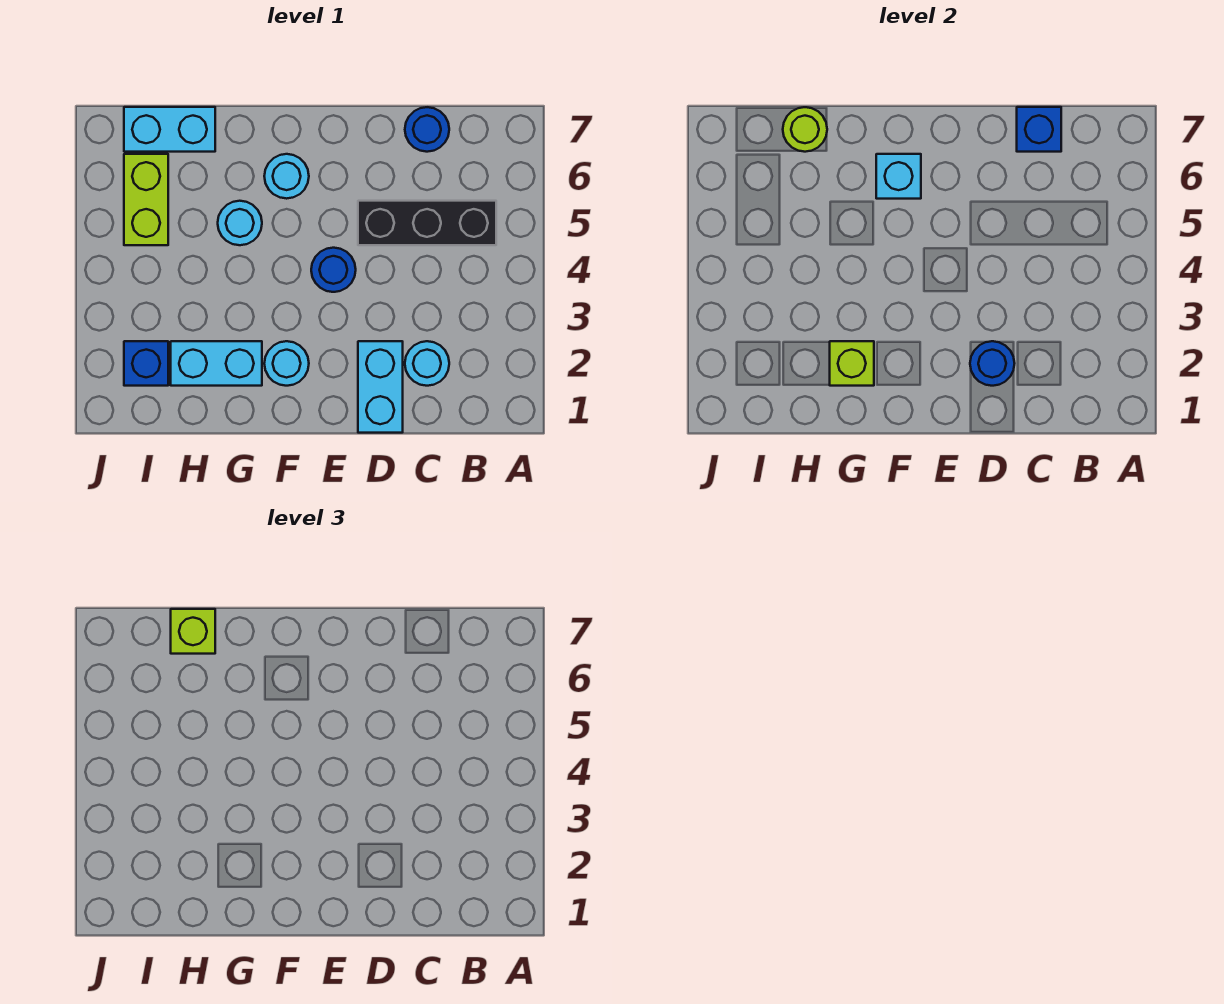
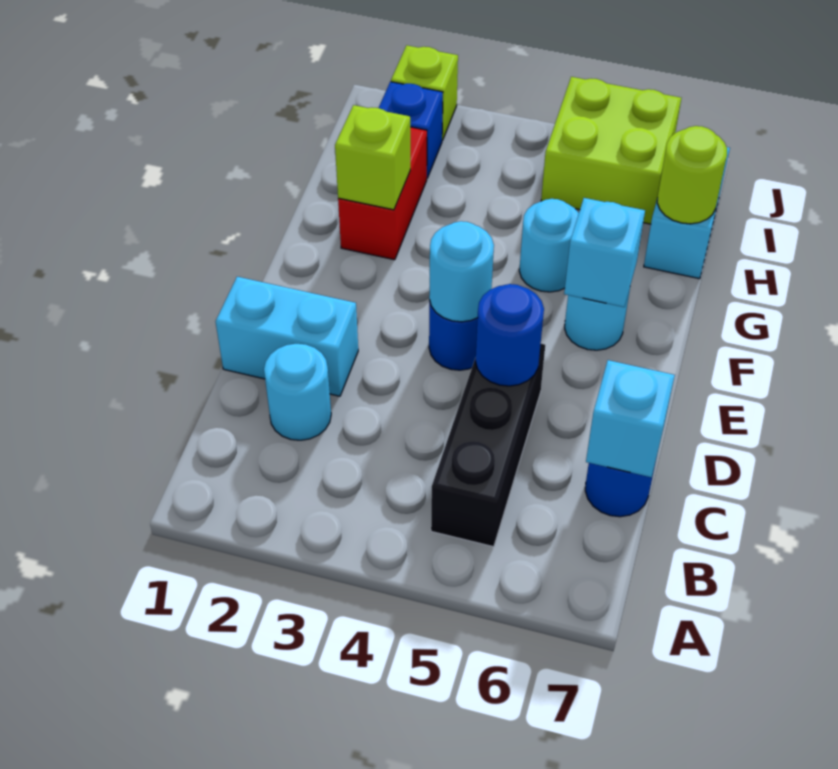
blue brick C7 level 2 -> cyan brick C7 level 2
blue round brick D2 level 2 -> blue round brick D5 level 2
cyan round brick F2 level 1 -> cyan round brick E4 level 2
cyan brick G2:H2 level 1 -> red brick G2:H2 level 1
lime brick H7 level 3 -> lime brick J2 level 1
lime brick I5:I6 level 1 -> lime brick I5:J6 level 1

